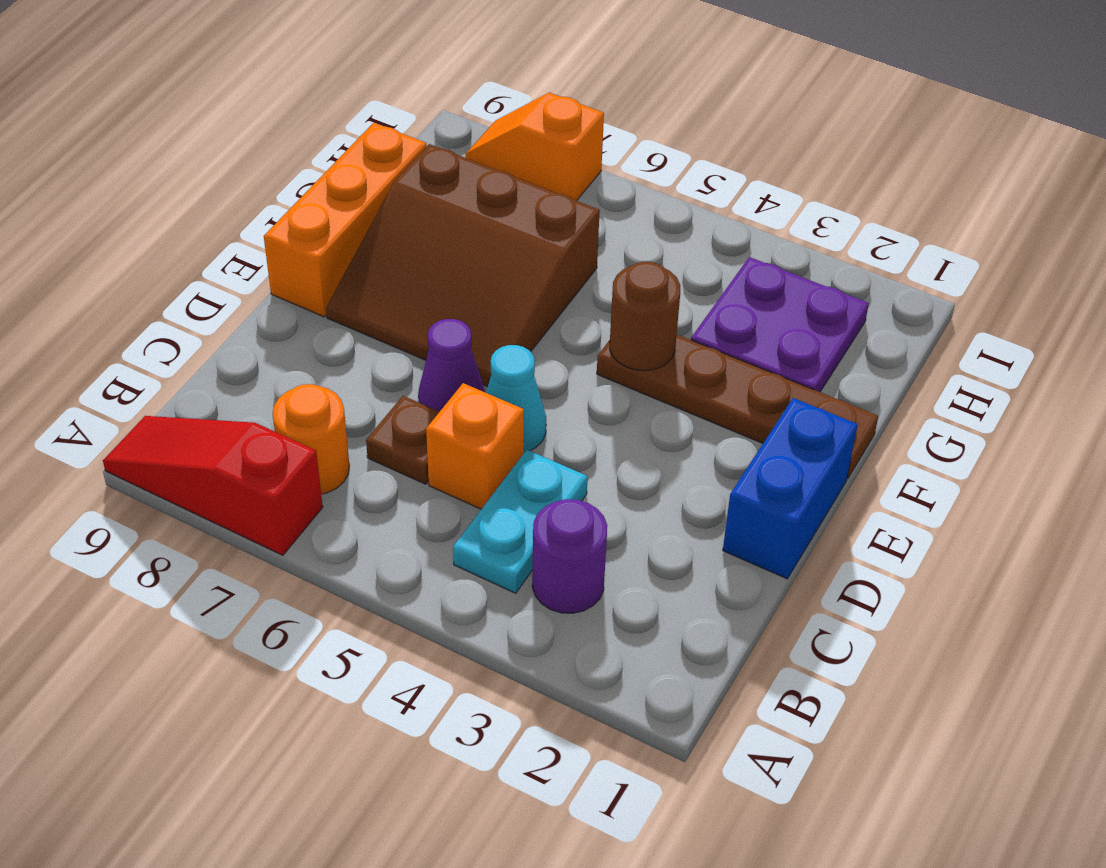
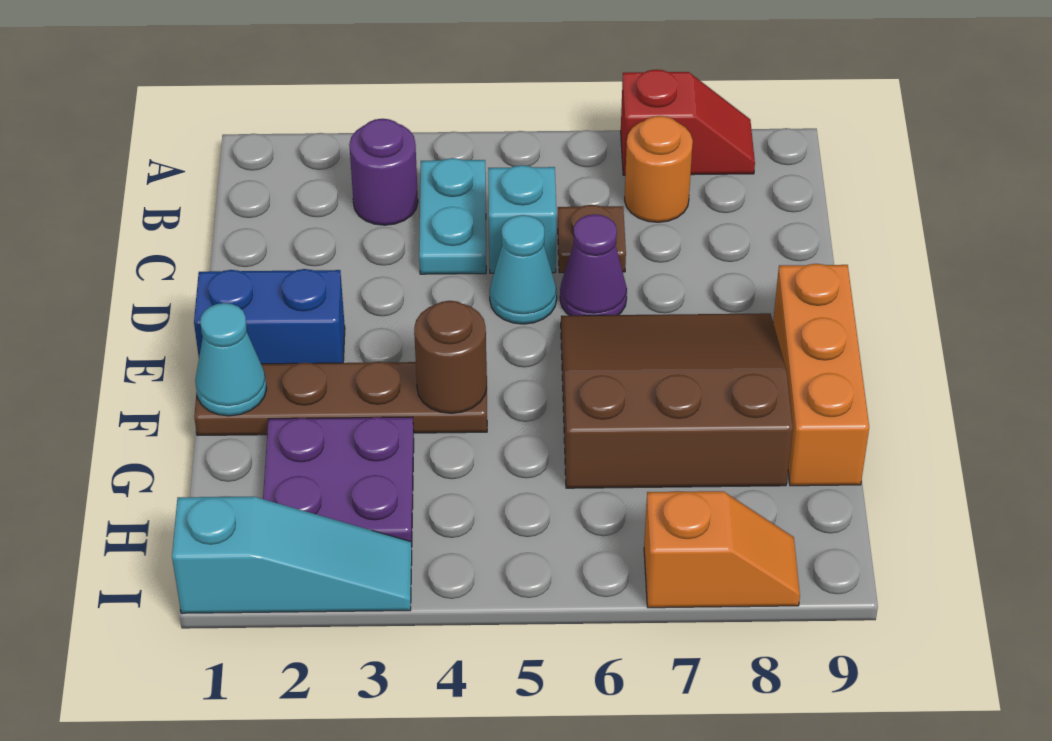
red slope A7:A9 level 1 top 7 -> red slope A7:A8 level 1 top 7
orange brick C5 level 1 -> cyan brick C5 level 1
blue brick D1:E1 level 1 -> blue brick E1:E2 level 1
none -> cyan cone F1 level 2
none -> cyan slope I1:I3 level 1 top 1

